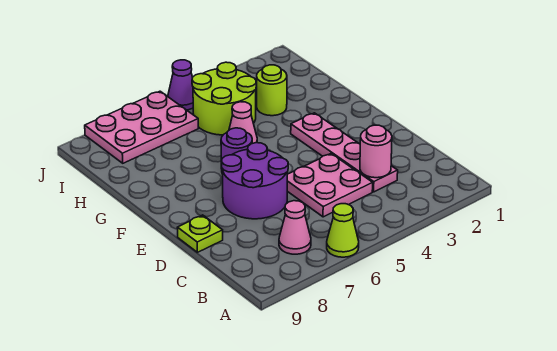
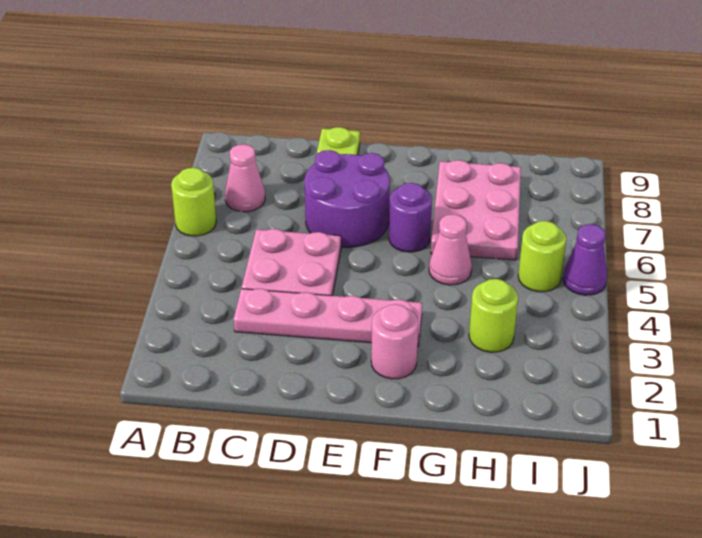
lime cone A6 level 1 -> lime round brick A6 level 1
pink round brick C3 level 2 -> pink round brick F2 level 1
lime round brick H4:I5 level 1 -> lime round brick I5 level 1
pink plate I6:J8 level 1 -> pink plate G6:H8 level 1

